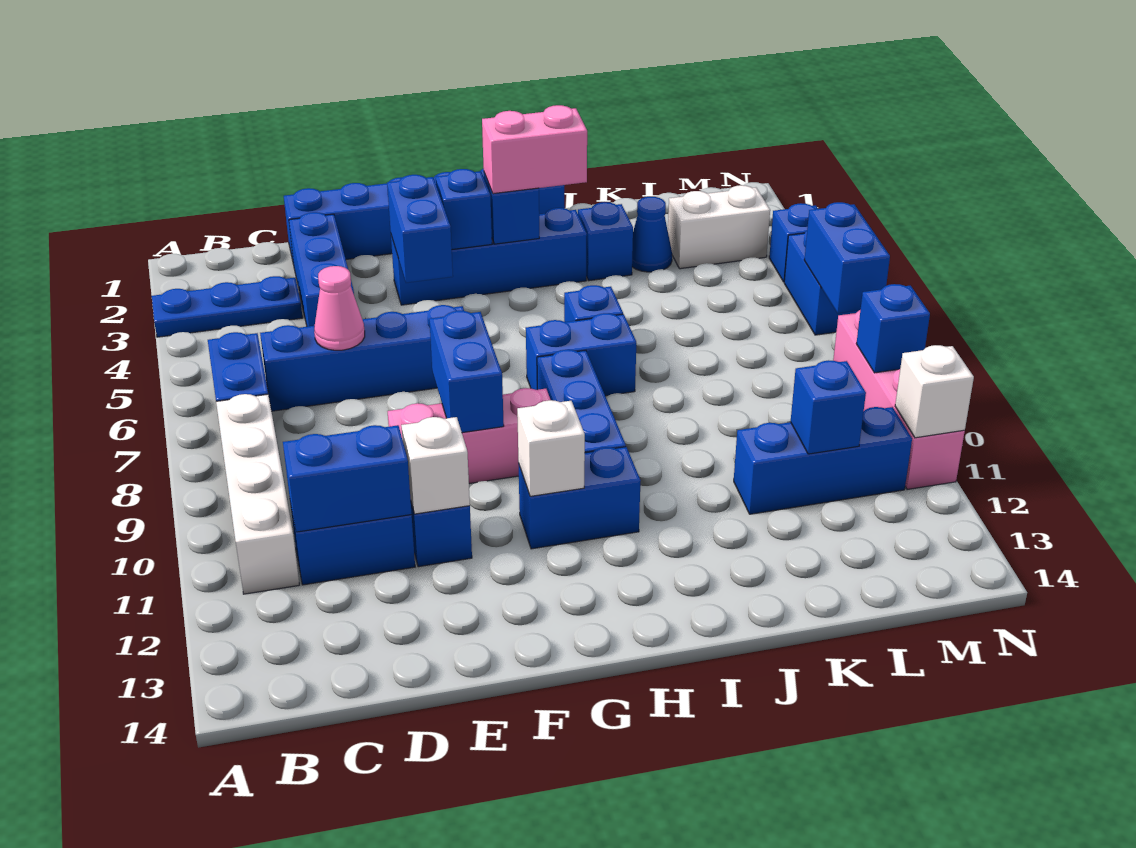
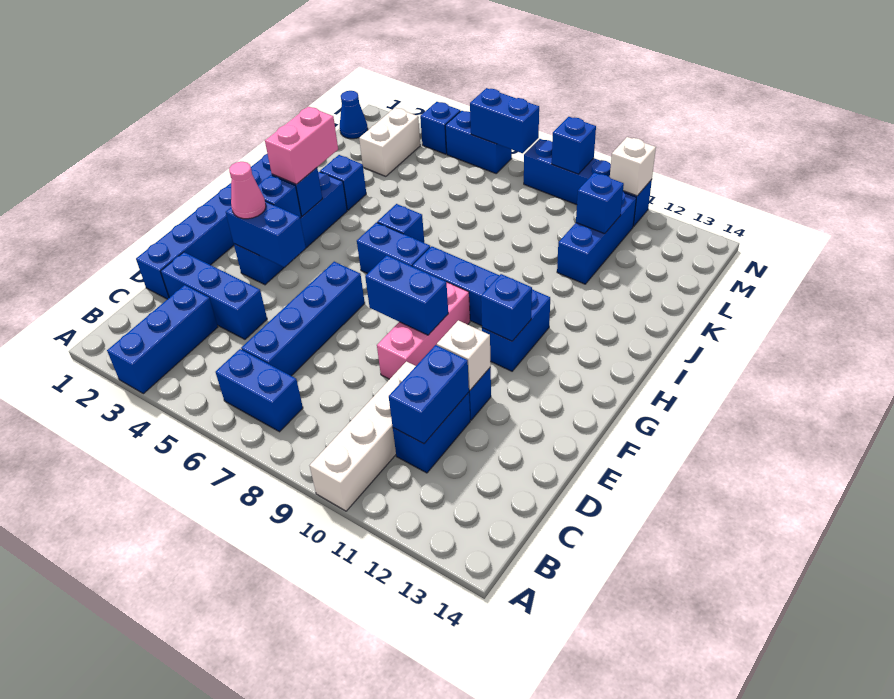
blue plate A3:C3 level 1 -> blue brick A3:C3 level 1
white brick B8:B11 level 1 -> white brick A10:D10 level 1
pink cone D6 level 2 -> pink cone F3 level 3
white brick G11 level 2 -> blue brick G11 level 2
blue brick H7:I7 level 1 -> blue brick H6:H7 level 1
blue cone K3 level 1 -> blue cone M1 level 1
pink brick N8:N11 level 1 -> blue brick N8:N11 level 1

